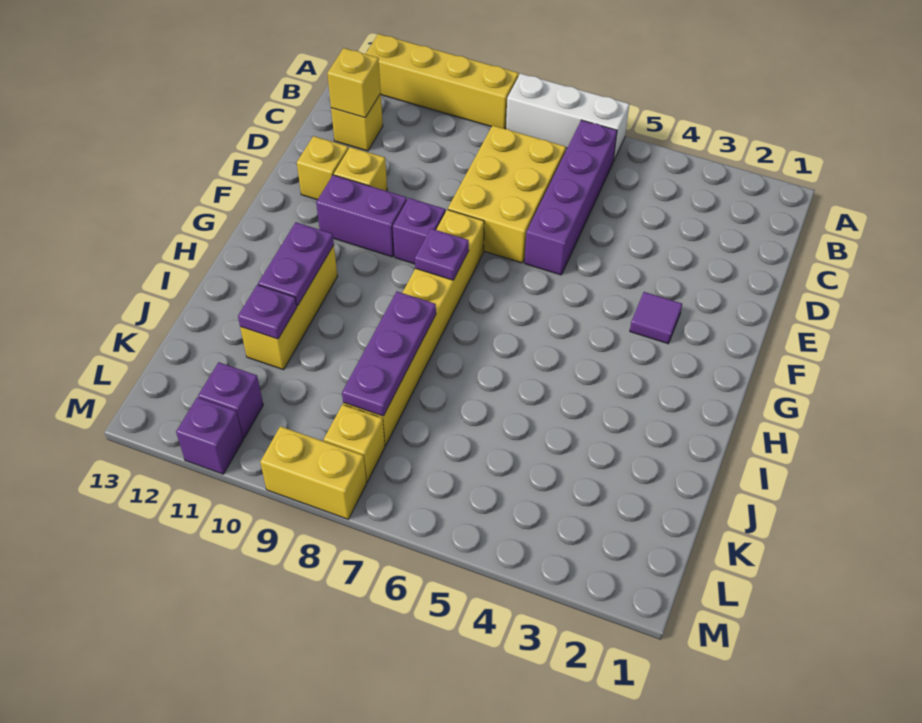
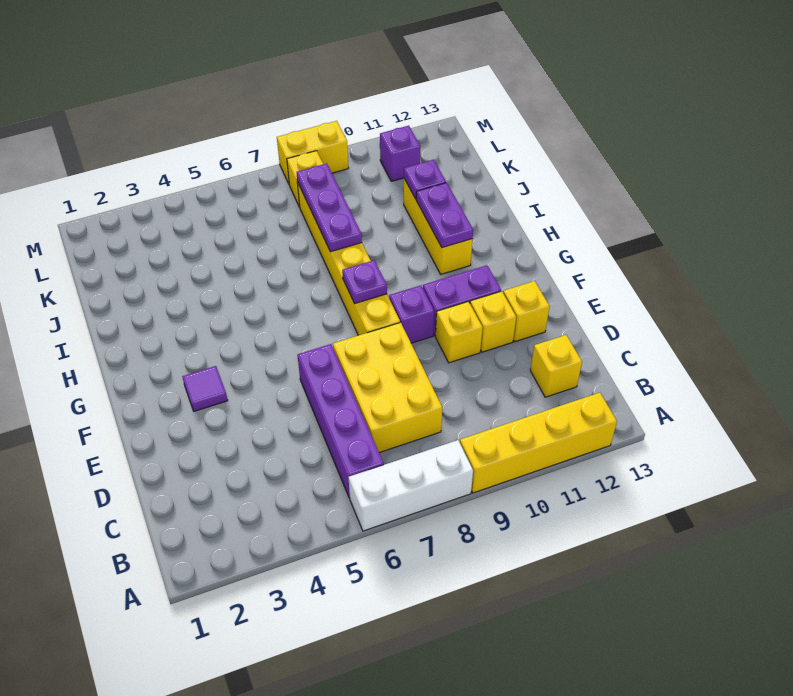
yellow brick C12 level 2 -> yellow brick E10 level 1
purple brick M11 level 1 -> none

